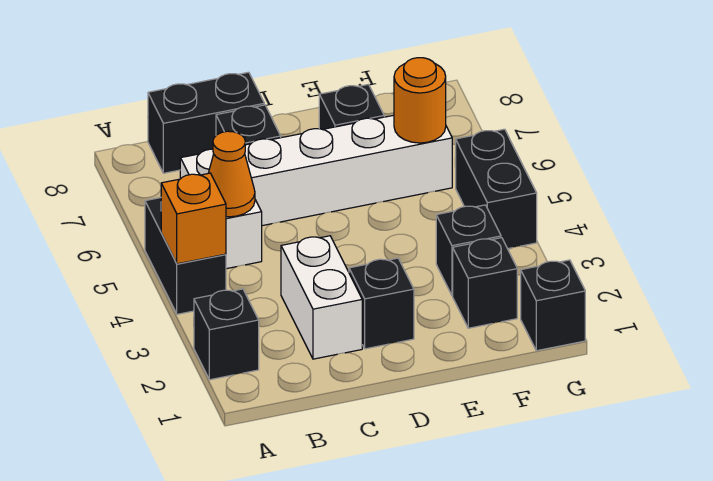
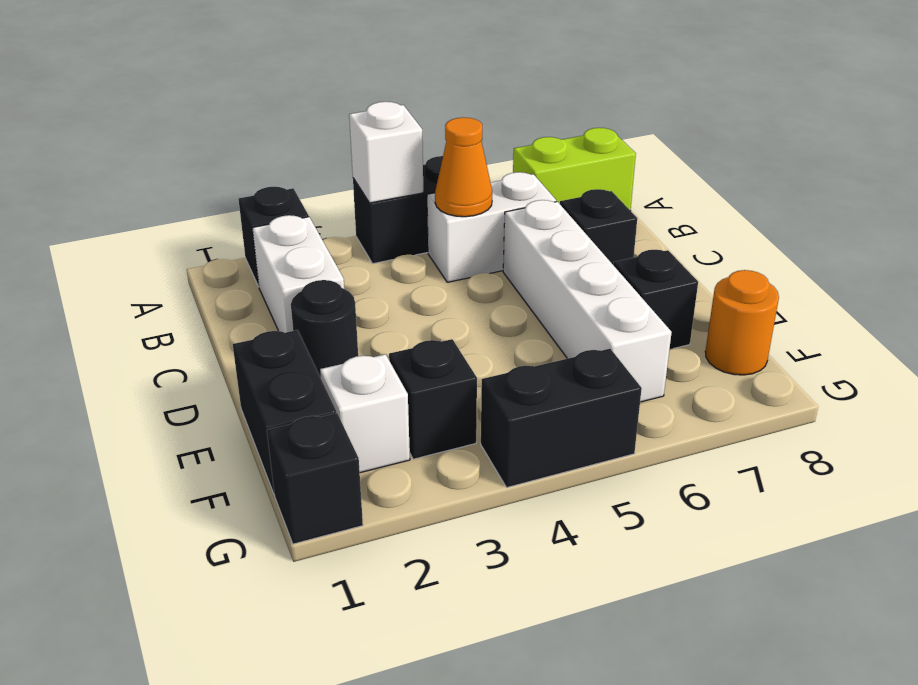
orange brick A4 level 2 -> white brick A4 level 2
none -> lime brick A7:A8 level 1
black brick B8:C8 level 1 -> black brick E1:F1 level 1
white brick C2:C3 level 1 -> white brick B2:C2 level 1
black brick D2 level 1 -> black round brick D2 level 1
black brick F2 level 1 -> white brick F2 level 1
orange round brick F6 level 2 -> orange round brick F8 level 1

